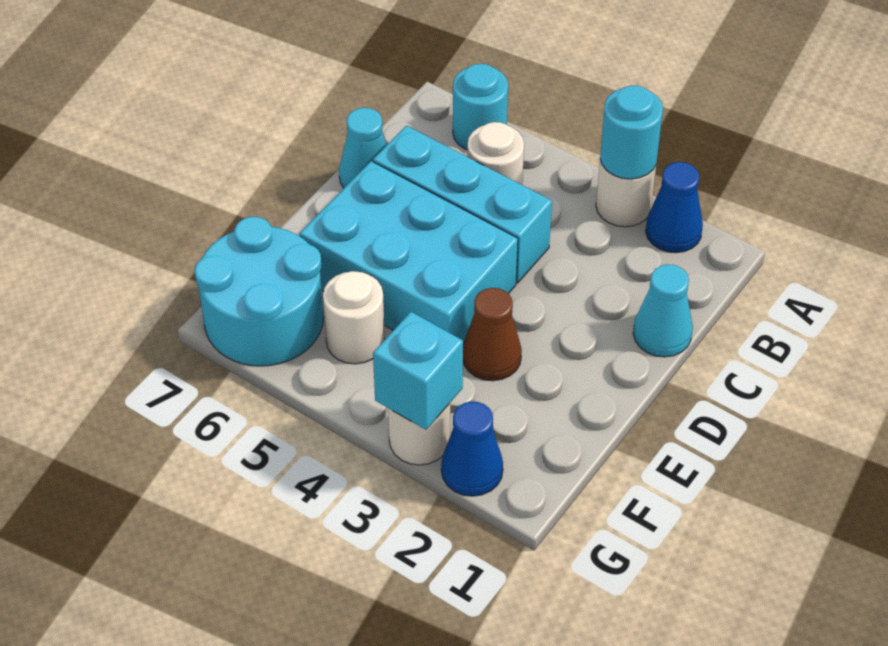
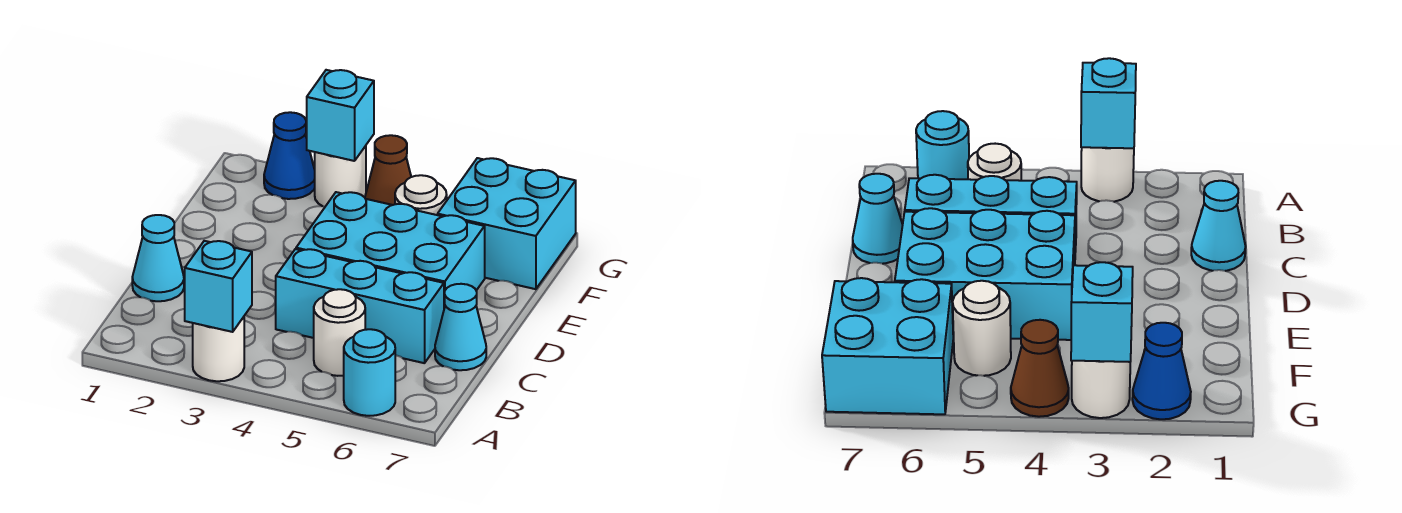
blue cone A2 level 1 -> none
cyan round brick A3 level 2 -> cyan brick A3 level 2
brown cone E3 level 1 -> brown cone G4 level 1
cyan round brick F6:G7 level 1 -> cyan brick F6:G7 level 1

